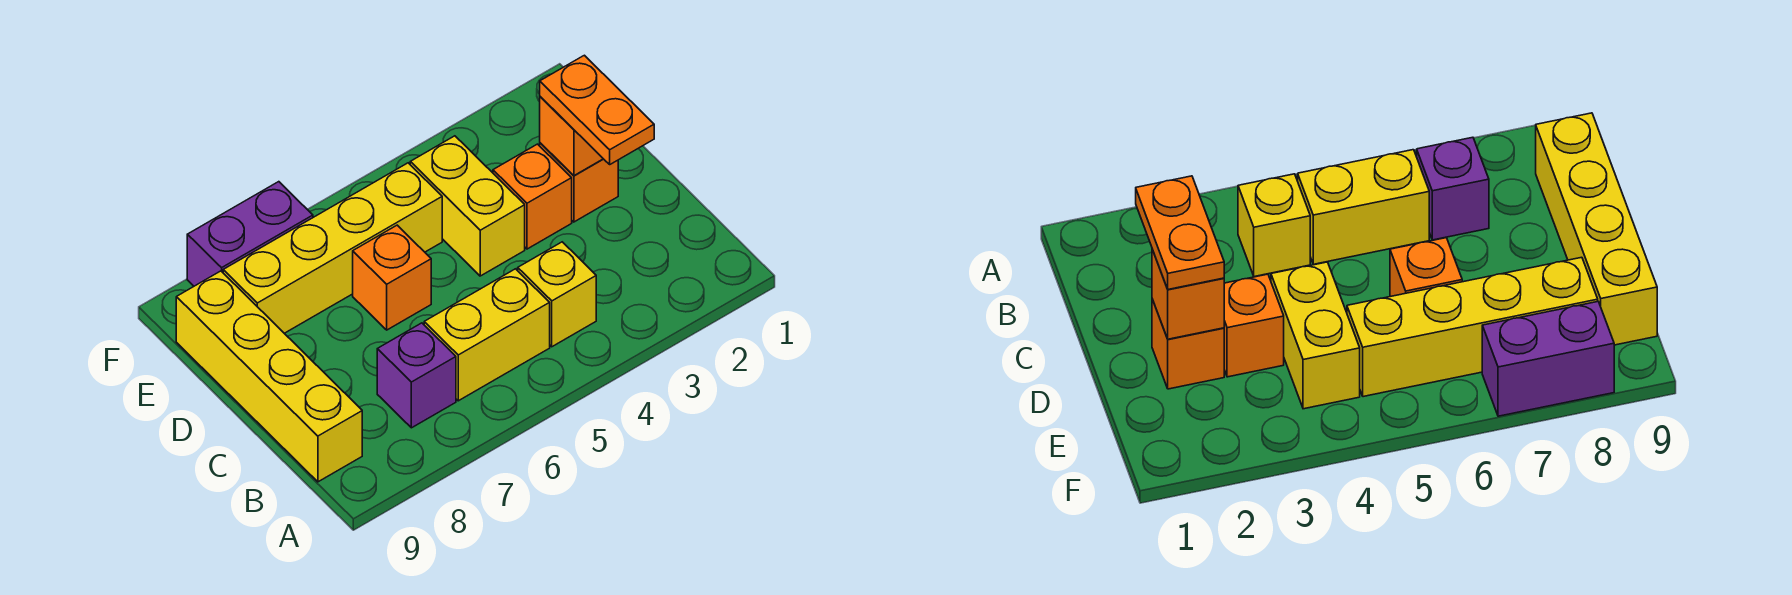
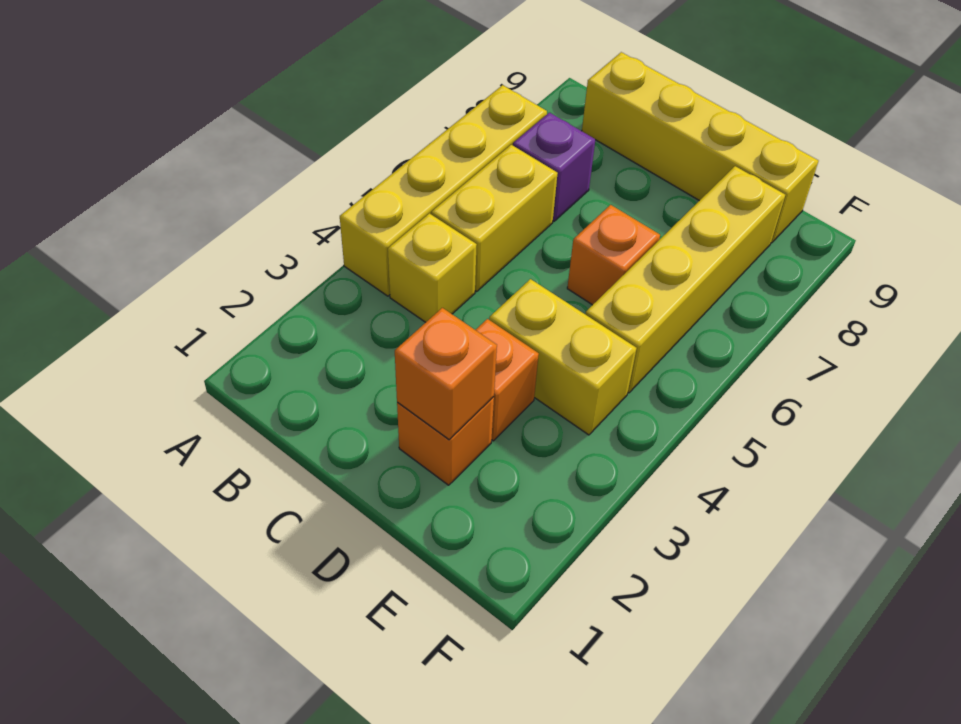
none -> yellow brick A4:A7 level 1
orange plate C2:D2 level 3 -> none
purple brick F7:F8 level 1 -> none

